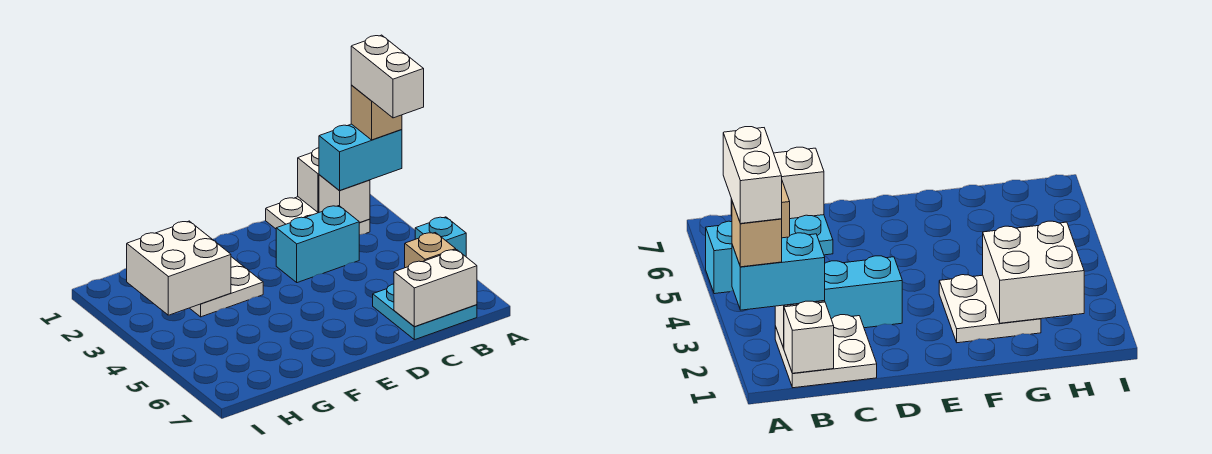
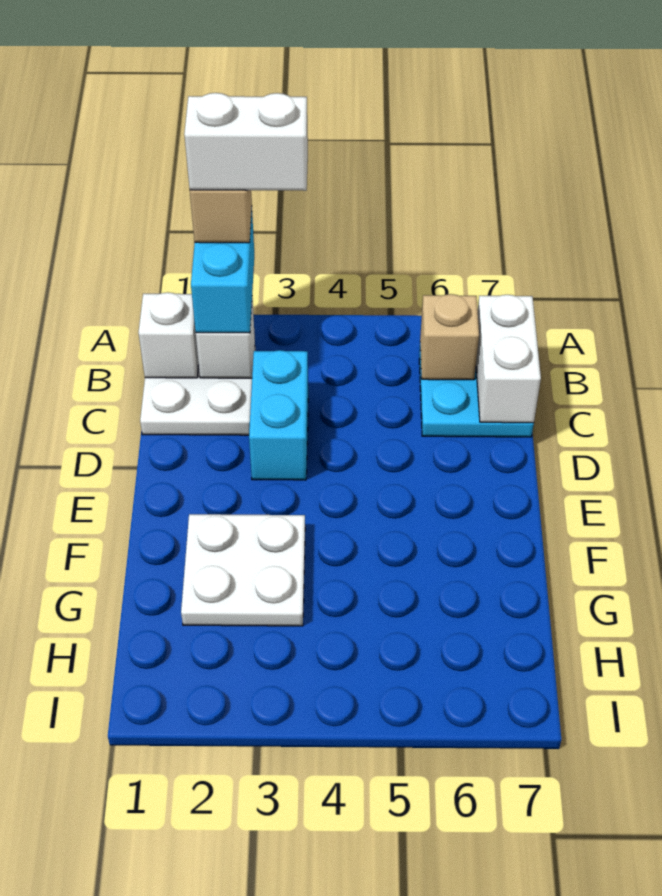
cyan brick A5 level 1 -> none
white brick G2:H3 level 2 -> none

